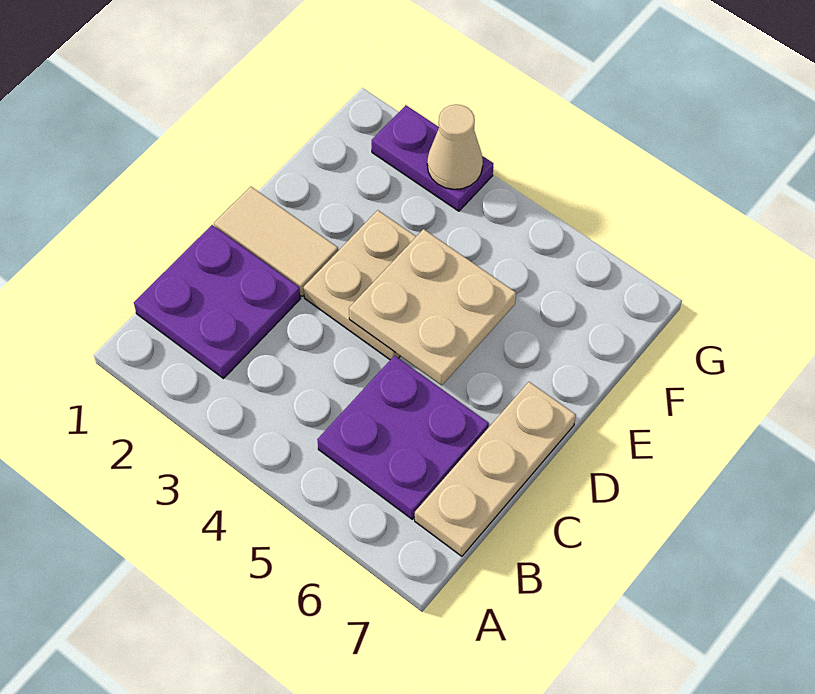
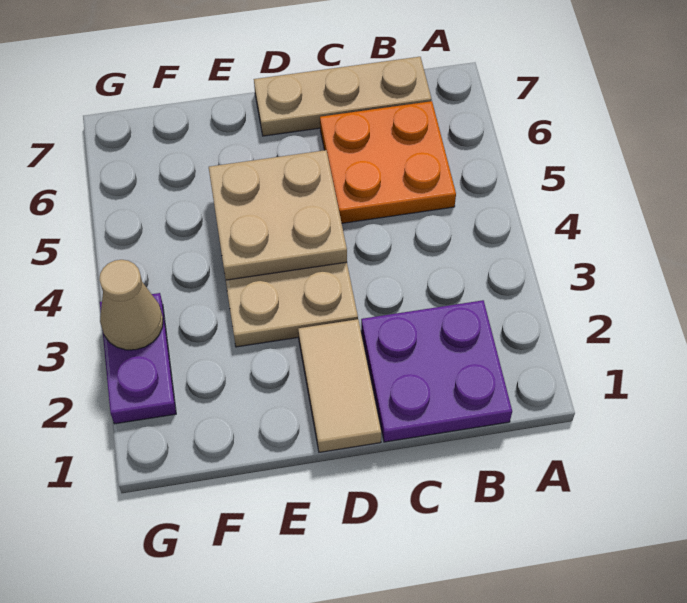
purple plate B5:C6 level 1 -> orange plate B5:C6 level 1

